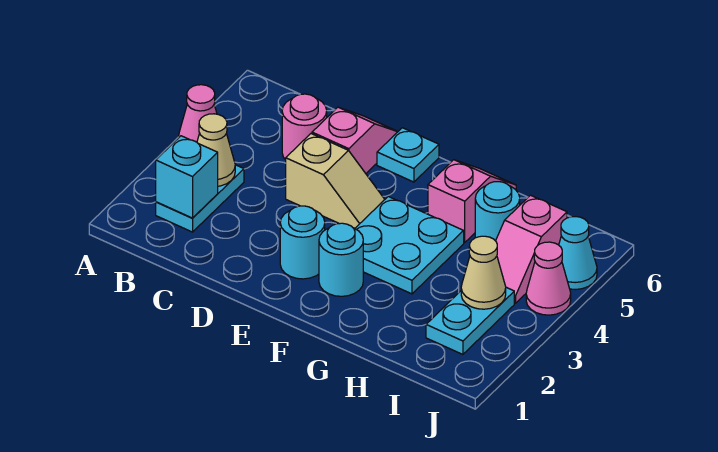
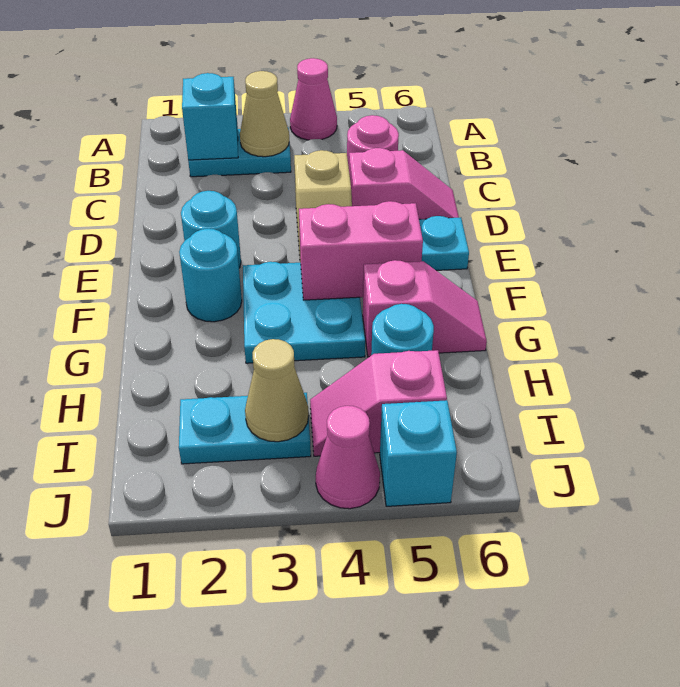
none -> pink brick F4:F5 level 2
cyan cone J5 level 1 -> cyan brick J5 level 1

